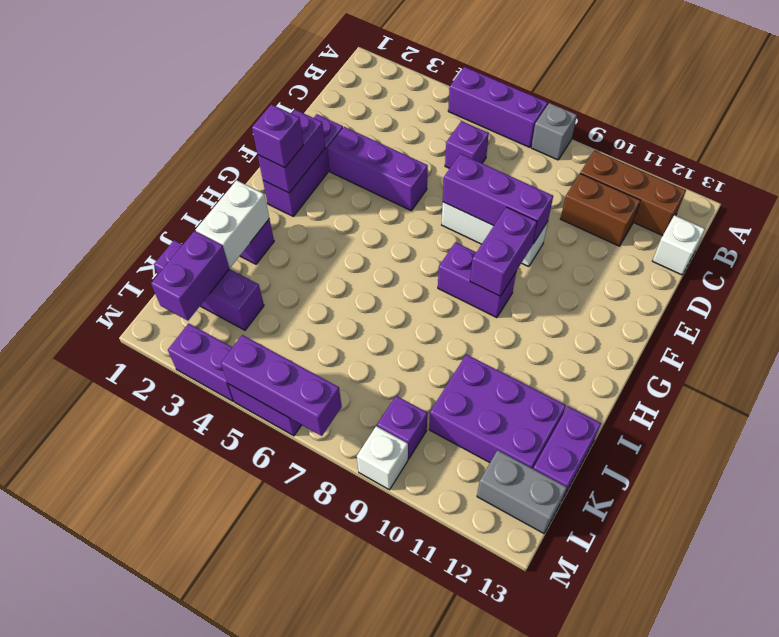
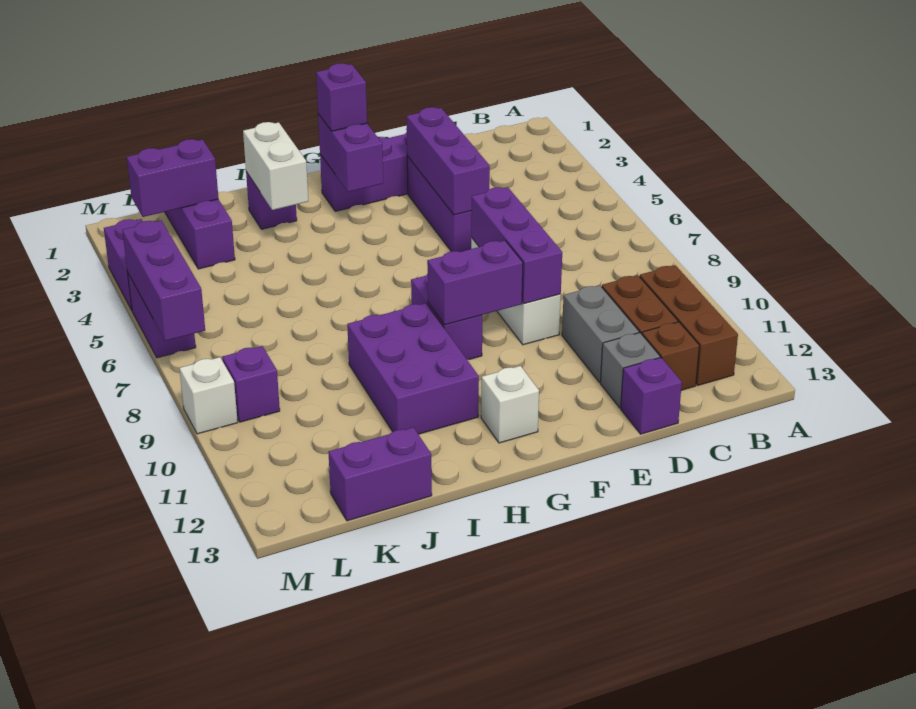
purple brick A5:A7 level 1 -> purple brick E3:E5 level 2
grey brick A8 level 1 -> grey brick D12 level 1
purple brick C6 level 1 -> purple brick D13 level 1
none -> brown brick C12 level 1
white brick C13 level 1 -> white brick G12 level 1
purple brick F2:G2 level 2 -> purple brick G2:G3 level 2
white brick I2:J2 level 2 -> white brick I2:I3 level 2
purple brick J10:K12 level 1 -> purple brick H9:I11 level 1
grey brick L12:L13 level 1 -> grey brick D10:D11 level 1

